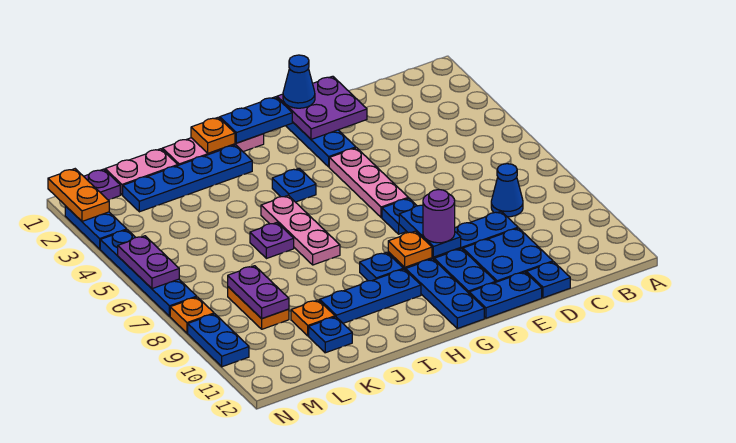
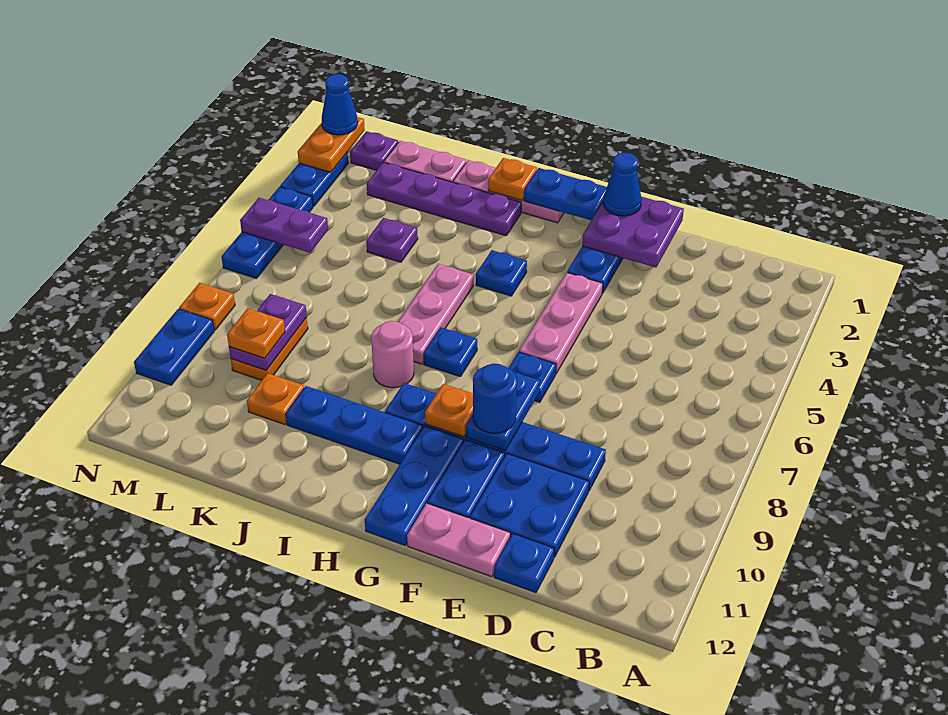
blue cone C8 level 1 -> blue cone N1 level 3
blue plate E12:F12 level 1 -> pink plate E12:F12 level 1
purple round brick F9 level 3 -> blue round brick F9 level 3
blue plate I2:L2 level 1 -> purple plate I2:L2 level 1
none -> pink round brick I8 level 1
purple plate J6 level 1 -> purple plate K4 level 1
blue plate K11 level 1 -> blue plate H7 level 1
none -> orange plate L9 level 3
blue plate N4:N7 level 1 -> blue plate N4:N6 level 1
purple plate N5:N6 level 2 -> purple plate M5:N5 level 2

